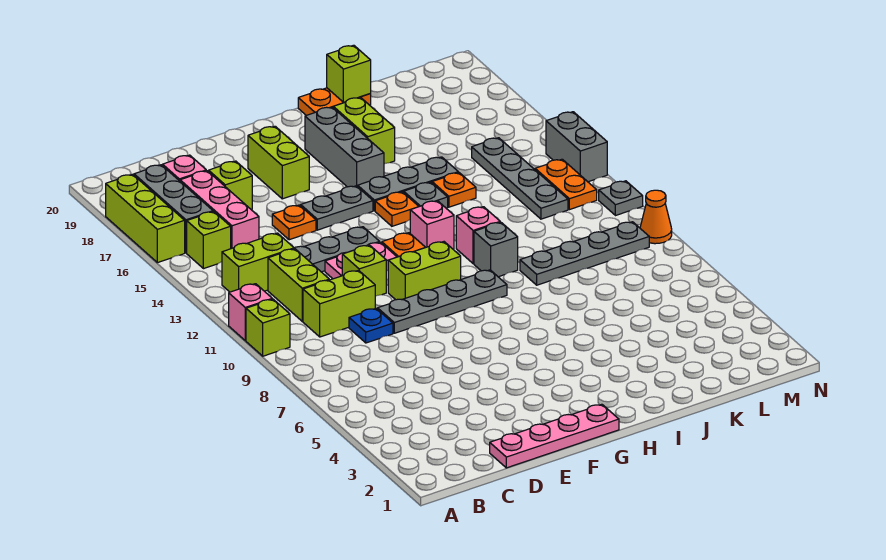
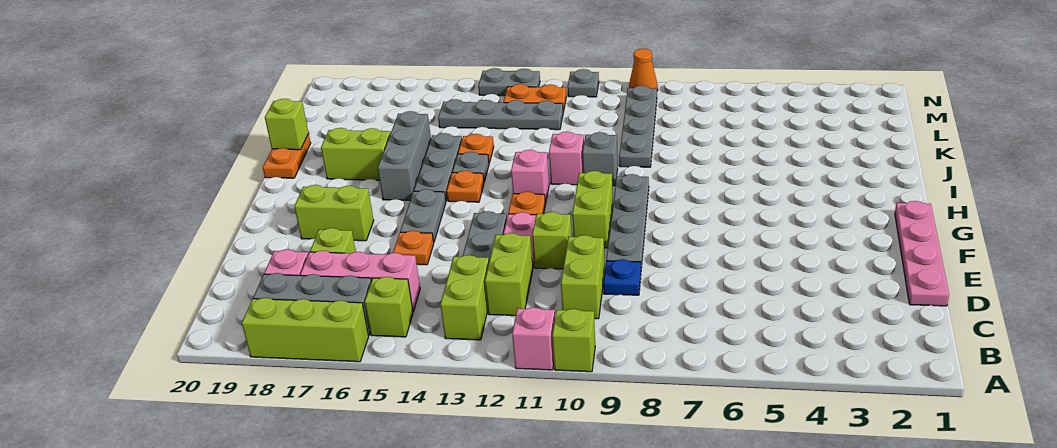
lime brick C11:C12 level 1 -> lime brick C12:D12 level 1
grey brick H16:H18 level 1 -> grey brick H16:J16 level 1
grey brick N13:N14 level 1 -> grey plate N13:N14 level 1

